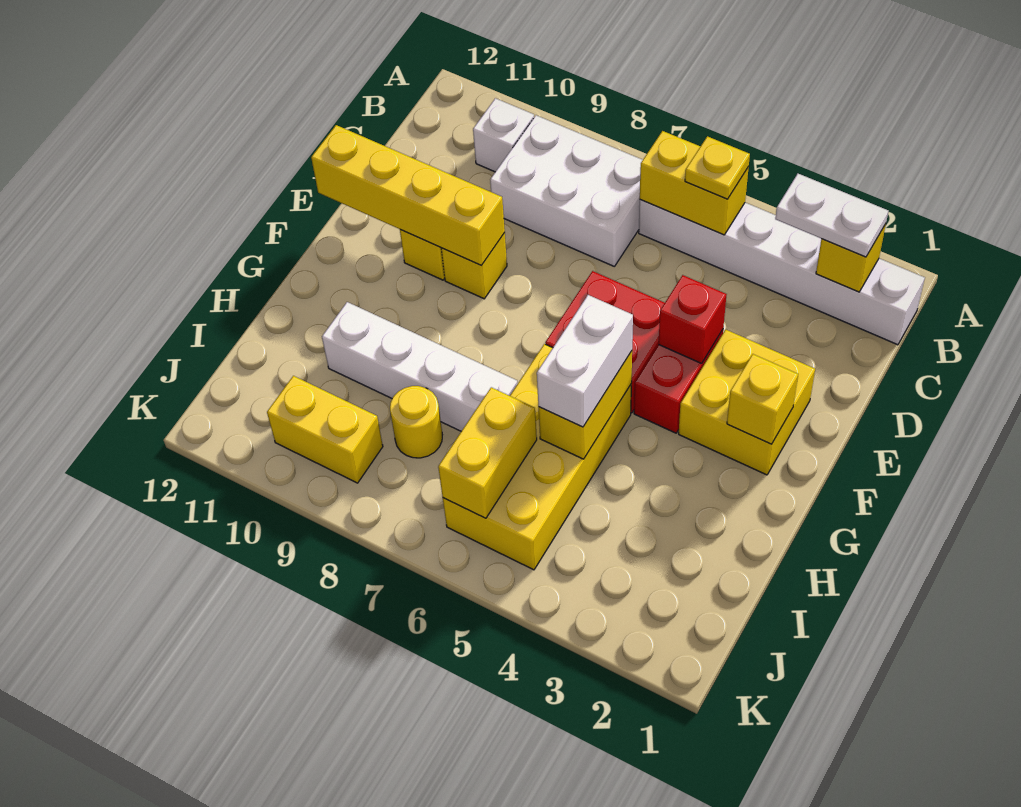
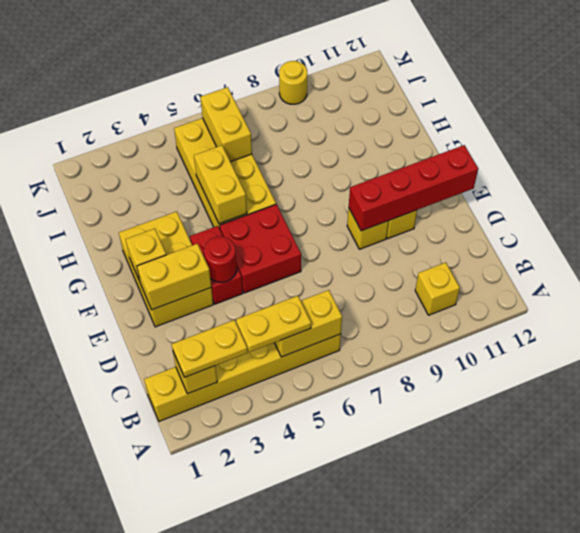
white brick B1:B6 level 1 -> yellow brick B1:B6 level 1
white plate B2:B3 level 3 -> yellow plate B2:B3 level 3
yellow plate B5 level 3 -> yellow plate B4:B5 level 3
white brick B7:C9 level 1 -> none
white brick B10 level 1 -> yellow brick B10 level 1
yellow brick E2:F3 level 1 -> yellow brick E2:G3 level 1
red brick E4 level 2 -> red round brick E4 level 2
yellow brick E9:E12 level 2 -> red brick E9:E12 level 2
white brick G5:H5 level 3 -> none
white brick H7:H10 level 1 -> none
yellow round brick I8 level 1 -> yellow round brick K9 level 1
yellow brick J9:J10 level 1 -> yellow brick E2:E3 level 2

